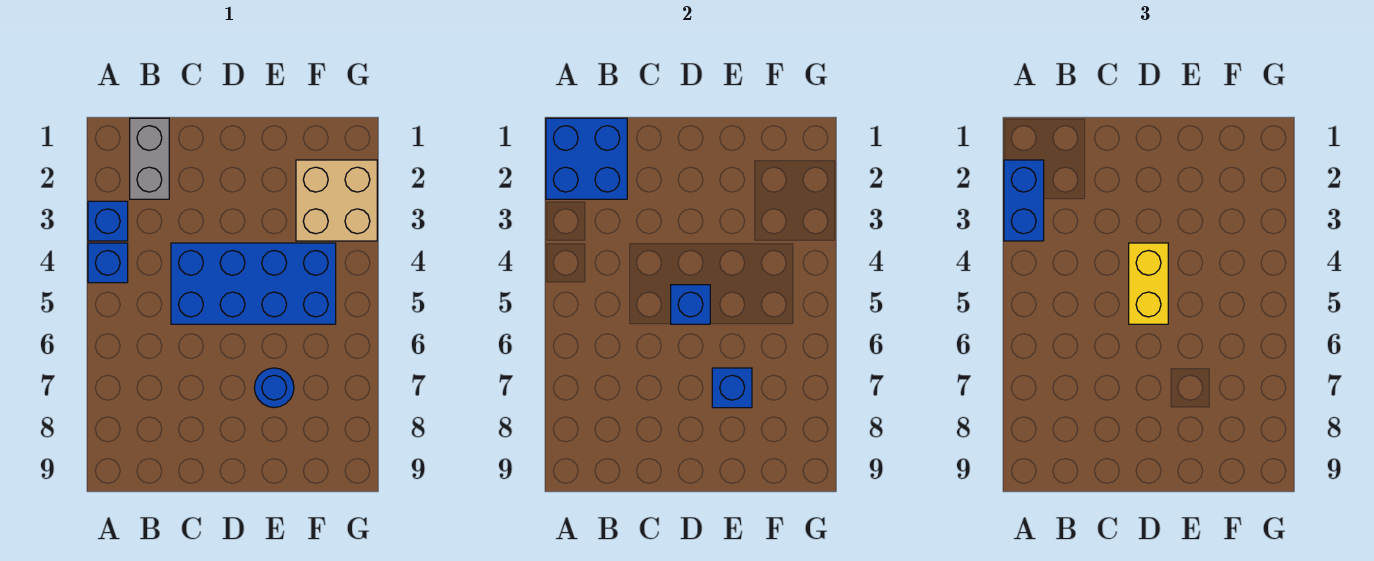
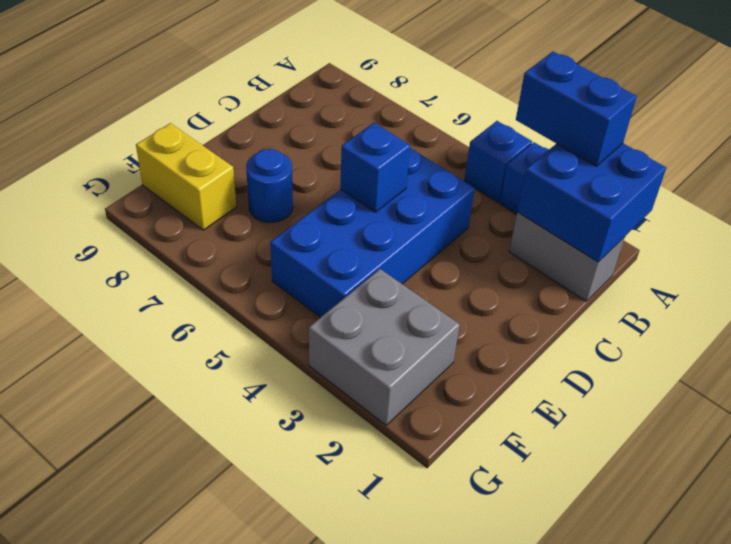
yellow brick D4:D5 level 3 -> yellow brick F8:F9 level 1
blue brick E7 level 2 -> none
tan brick F2:G3 level 1 -> grey brick F2:G3 level 1

